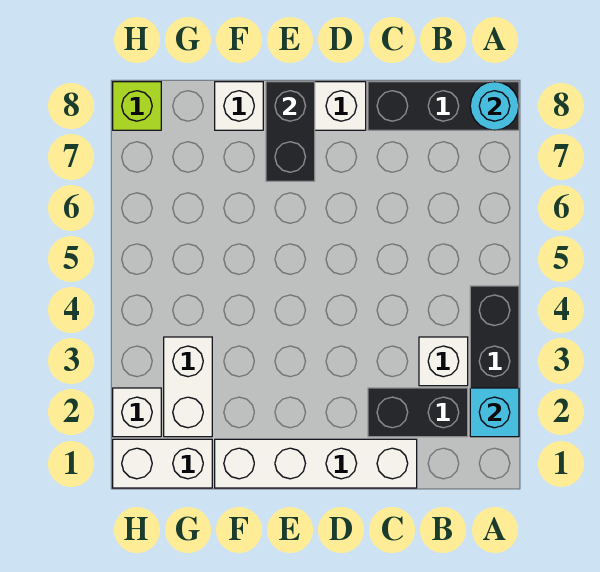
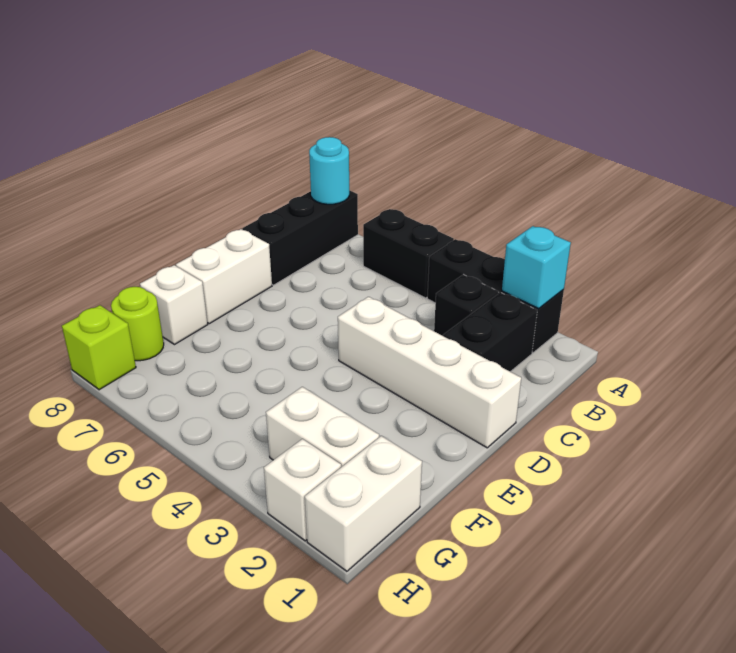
white brick B3 level 1 -> black brick B3 level 1
white brick C1:F1 level 1 -> white brick D1:D4 level 1
black brick E7:E8 level 2 -> black brick A5:A6 level 1
none -> lime round brick G8 level 1

